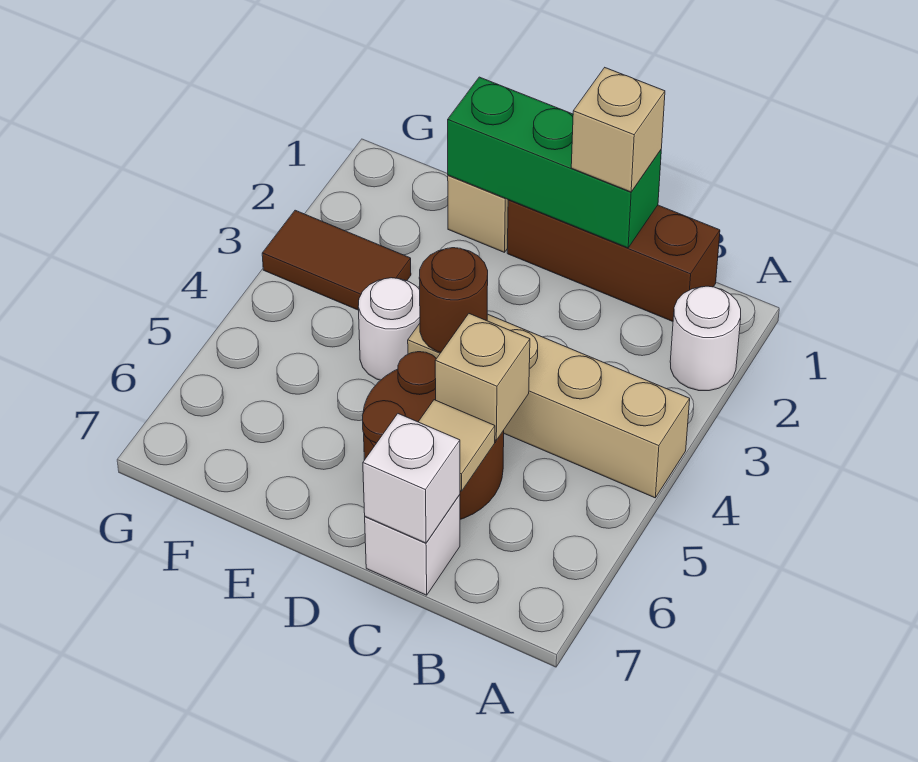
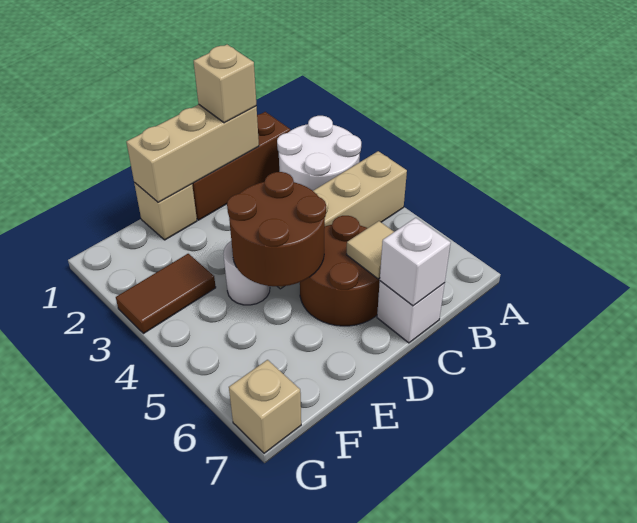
white round brick A2 level 1 -> white round brick A2:B3 level 1
green brick C1:E1 level 2 -> tan brick C1:E1 level 2
tan brick C5 level 2 -> tan brick G7 level 1
brown round brick D4 level 2 -> brown round brick D4:E5 level 2

